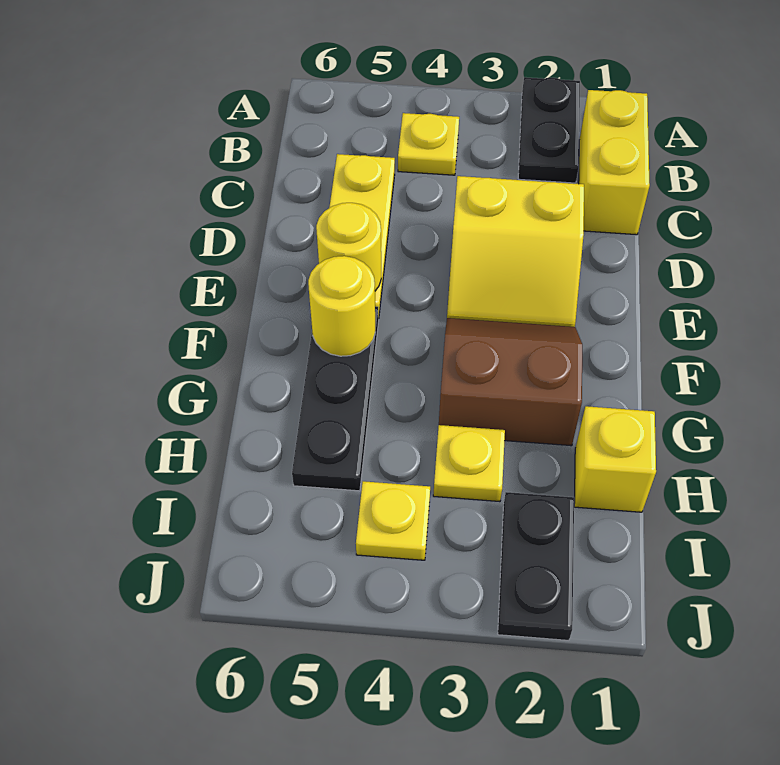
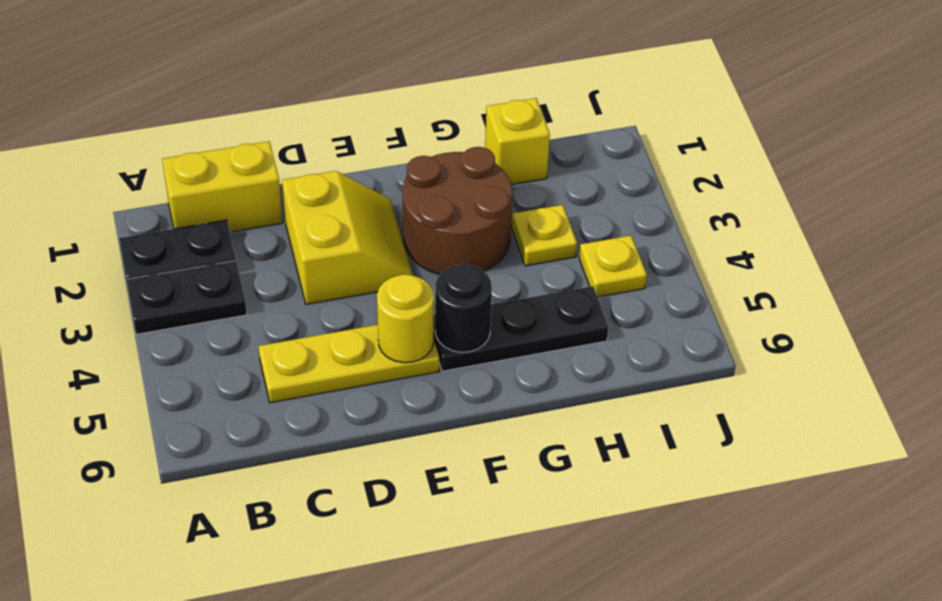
yellow plate B4 level 1 -> none
brown slope F2:G3 level 1 top G -> brown round brick F2:G3 level 1
yellow round brick F5 level 2 -> black round brick F5 level 2
black plate I2:J2 level 1 -> black plate A3:B3 level 1

